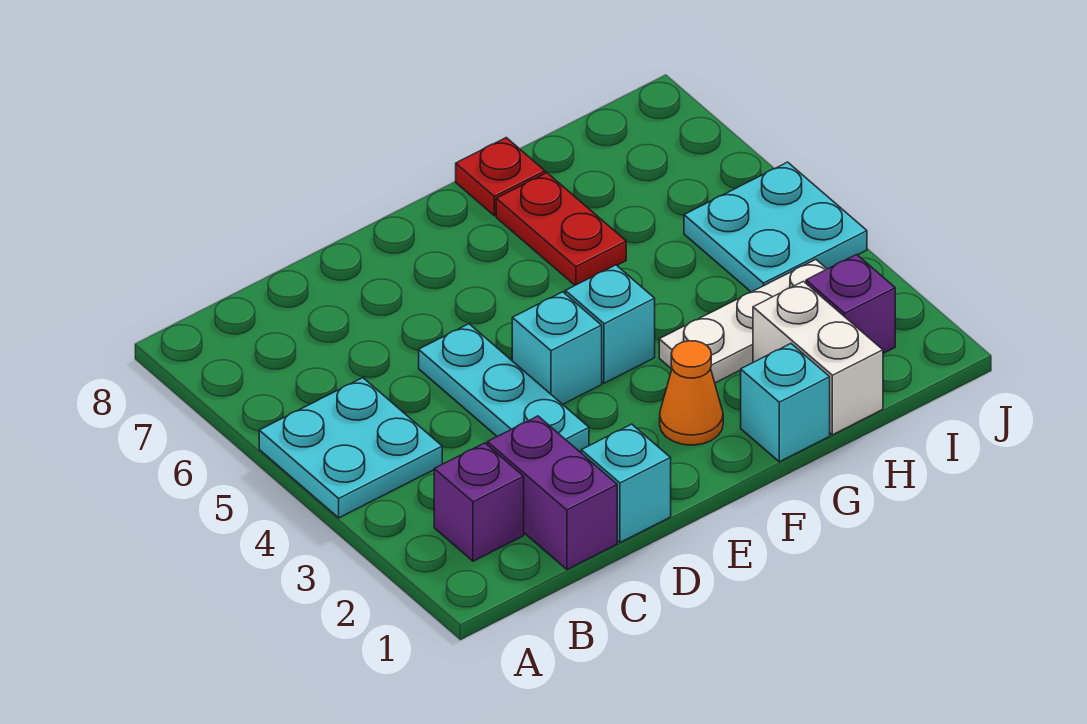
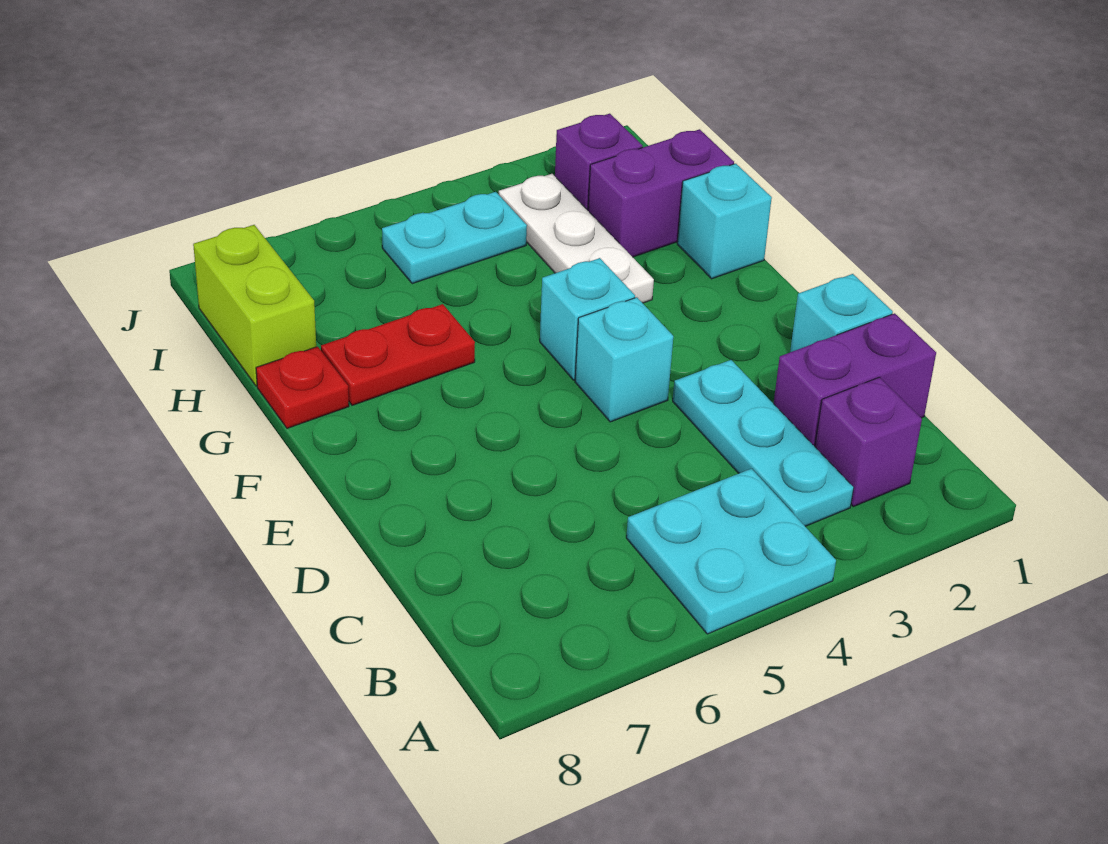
cyan plate D3:D5 level 1 -> cyan plate B3:D3 level 1
orange cone F2 level 1 -> none
white brick H1:H2 level 1 -> purple brick H1:H2 level 1
none -> lime brick H8:I8 level 1
cyan plate I4:J5 level 1 -> cyan plate I4:I5 level 1

